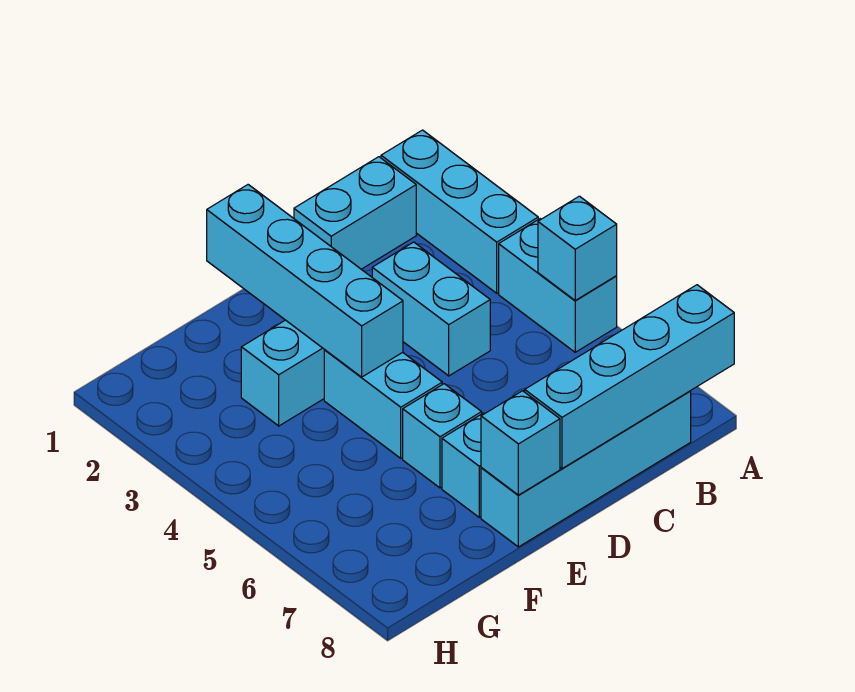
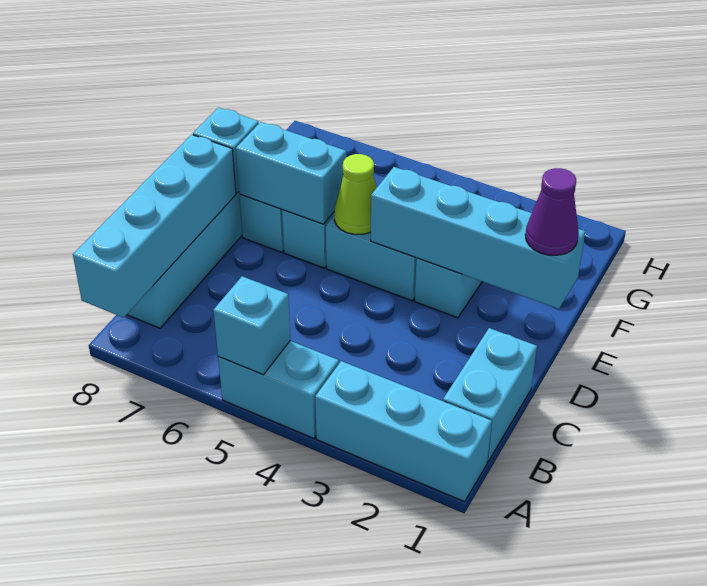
cyan brick C3:C4 level 1 -> cyan brick E6:E7 level 2
none -> purple cone E1 level 3
none -> lime cone E5 level 2

